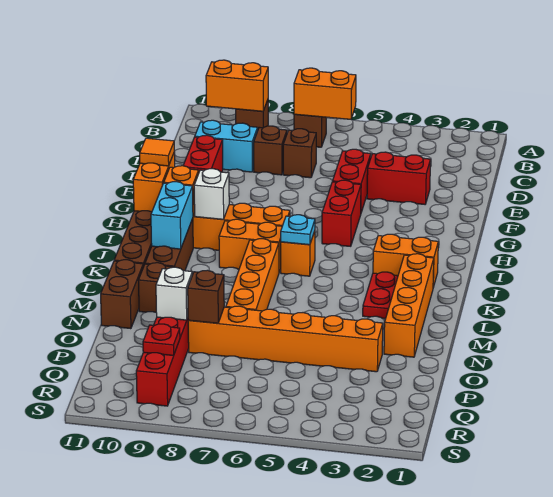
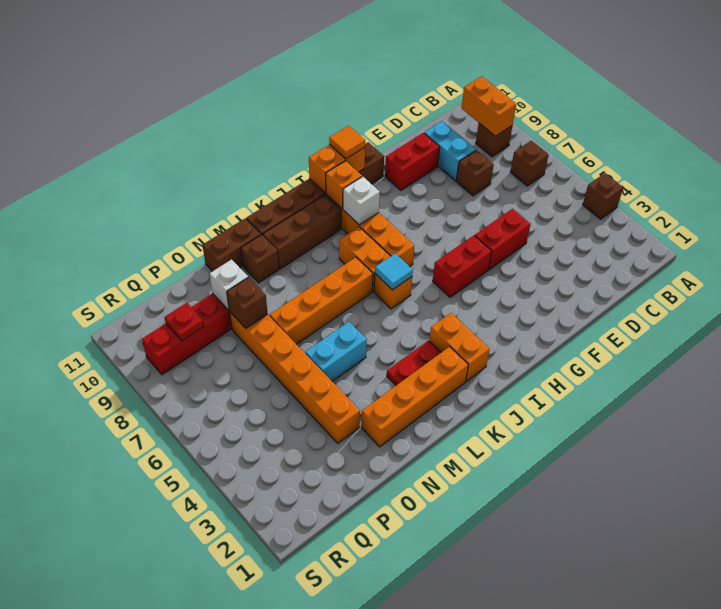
orange brick B6:B7 level 2 -> none
brown brick D7 level 1 -> brown brick A4 level 1
red brick E3:E4 level 1 -> none
cyan plate J6 level 2 -> cyan tile J6 level 2
cyan brick J10:K10 level 2 -> cyan brick M5:N5 level 1

